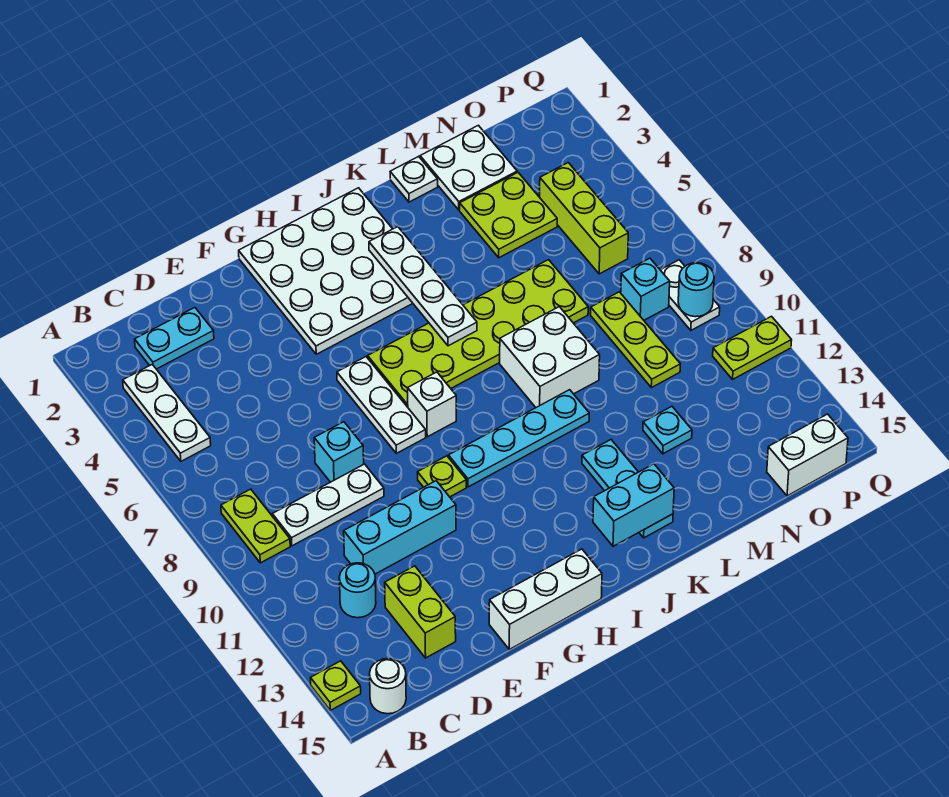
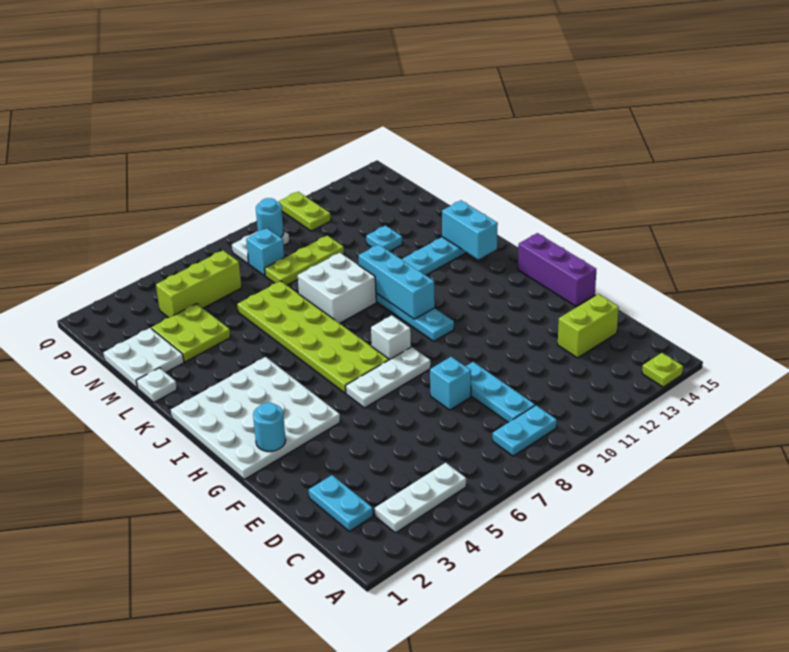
lime plate B8:B9 level 1 -> cyan plate B8:B9 level 1
white round brick B15 level 1 -> none
white plate C9:E9 level 1 -> cyan plate C9:E9 level 1
cyan round brick C12 level 1 -> cyan round brick G2 level 2
cyan brick D11:F11 level 1 -> cyan brick I10:K10 level 2
white brick F15:H15 level 1 -> purple brick F15:H15 level 1
lime plate G10 level 1 -> none
white plate J3:J6 level 2 -> none
white brick O15:P15 level 1 -> none

